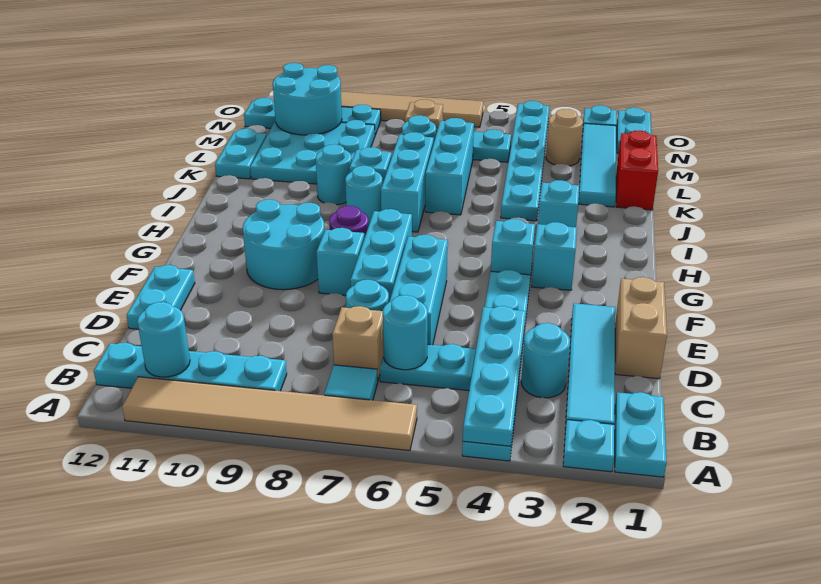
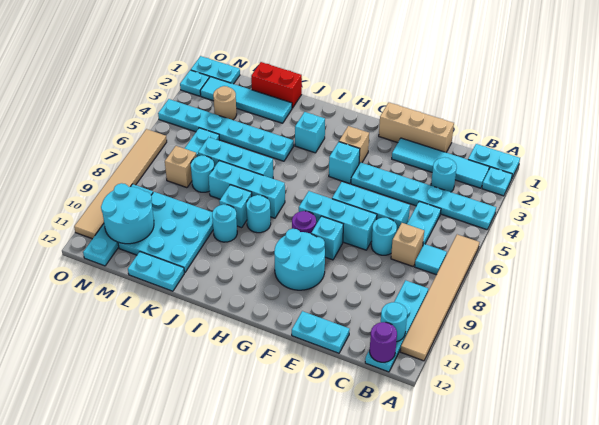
cyan plate A4:D4 level 2 -> none
none -> purple round brick B12 level 2
cyan round brick C6 level 2 -> none
tan brick D1:E1 level 1 -> tan brick D1:F1 level 1
cyan brick G3 level 1 -> tan brick G3 level 1

